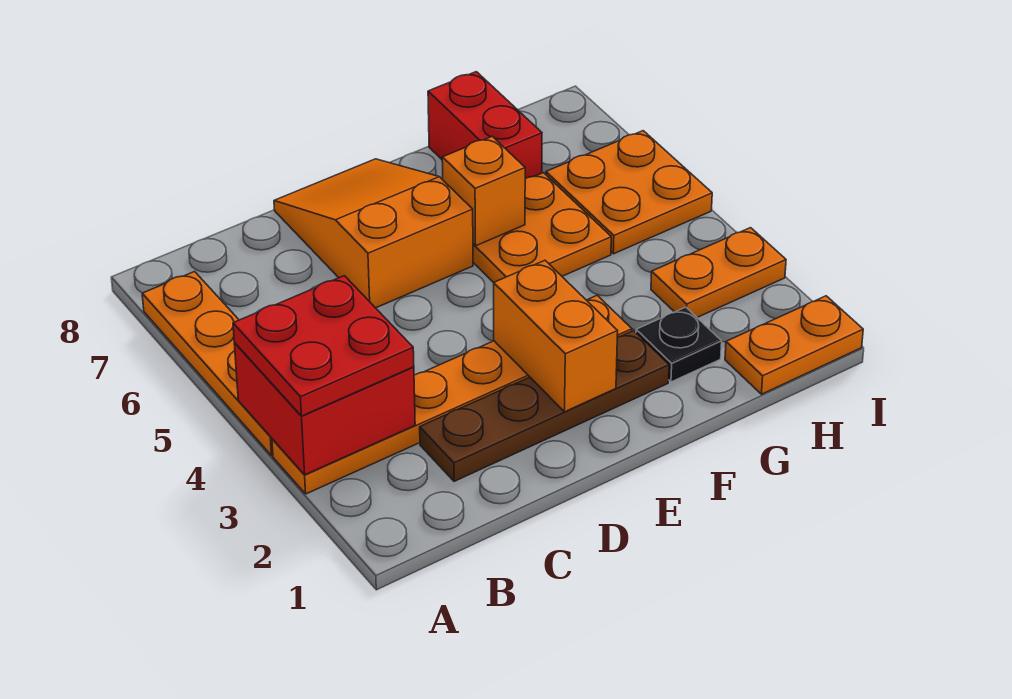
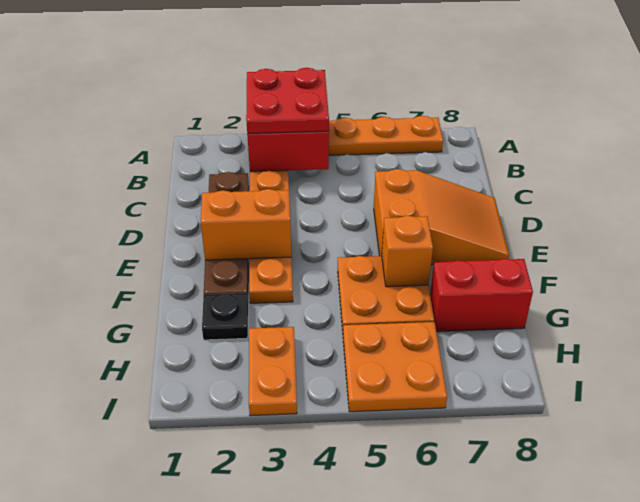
orange plate H1:I1 level 1 -> none

